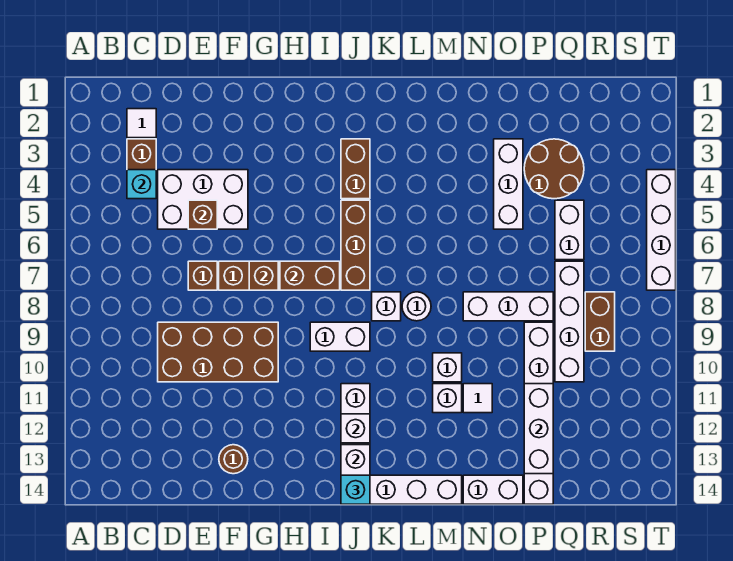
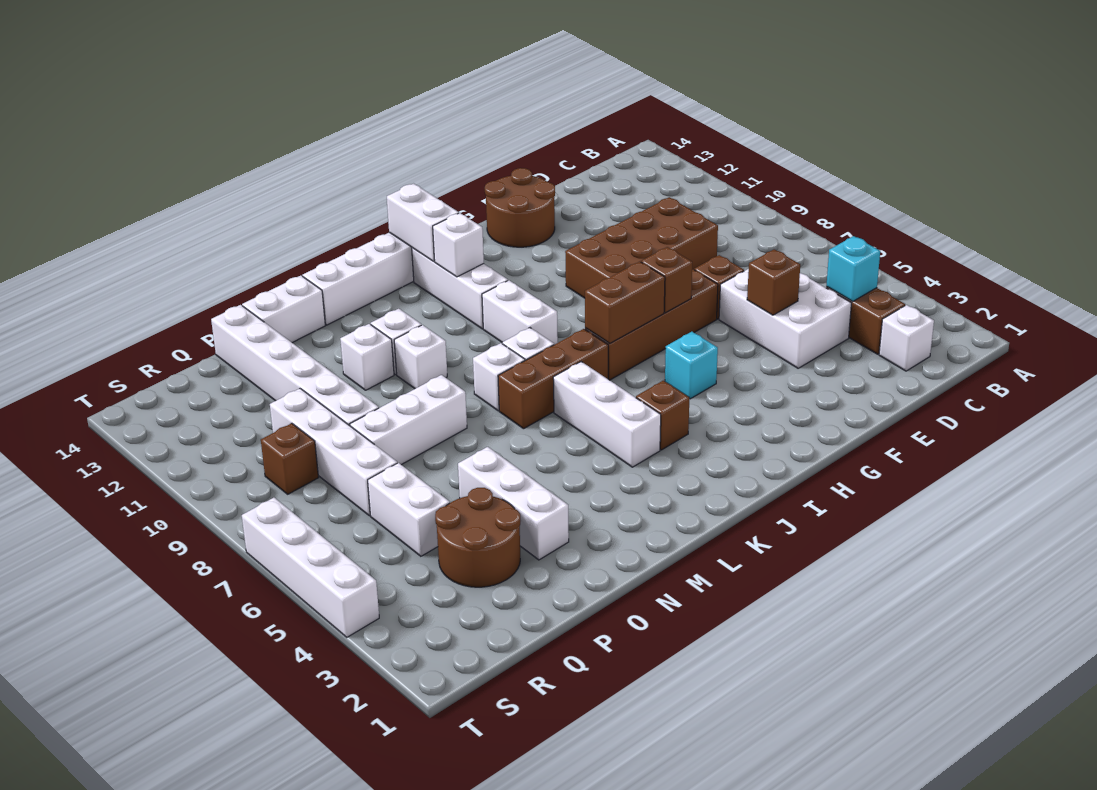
white tile C2 level 1 -> white brick C2 level 1
white brick D4:F5 level 1 -> white brick D4:E6 level 1
brown round brick F13 level 1 -> brown round brick F13:G14 level 1
white brick I9:J9 level 1 -> white brick J9:J10 level 1
brown brick J3:J4 level 1 -> brown brick J4 level 1
brown brick J5:J7 level 1 -> brown brick J7:L7 level 1
cyan brick J14 level 3 -> cyan brick H5 level 1
white round brick L8 level 1 -> white brick L8 level 1
white tile N11 level 1 -> white brick N11 level 1
white brick P11:P13 level 2 -> white brick K4:K6 level 1
brown brick R8:R9 level 1 -> brown brick R9 level 1

